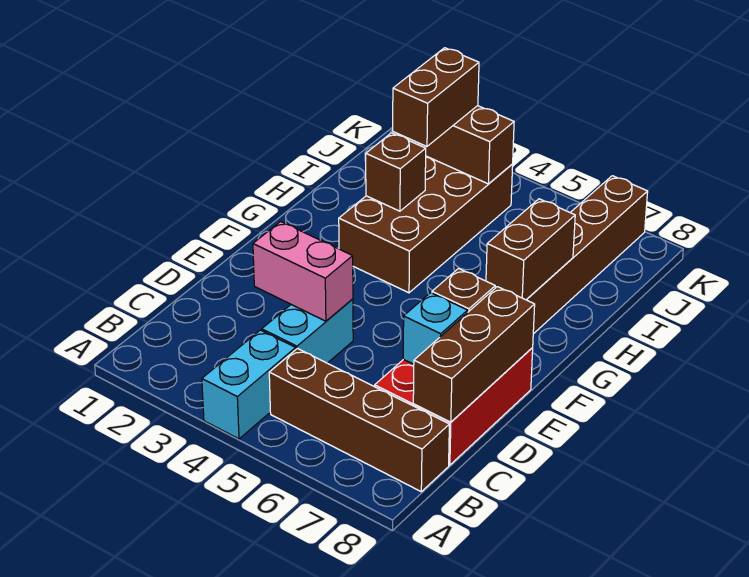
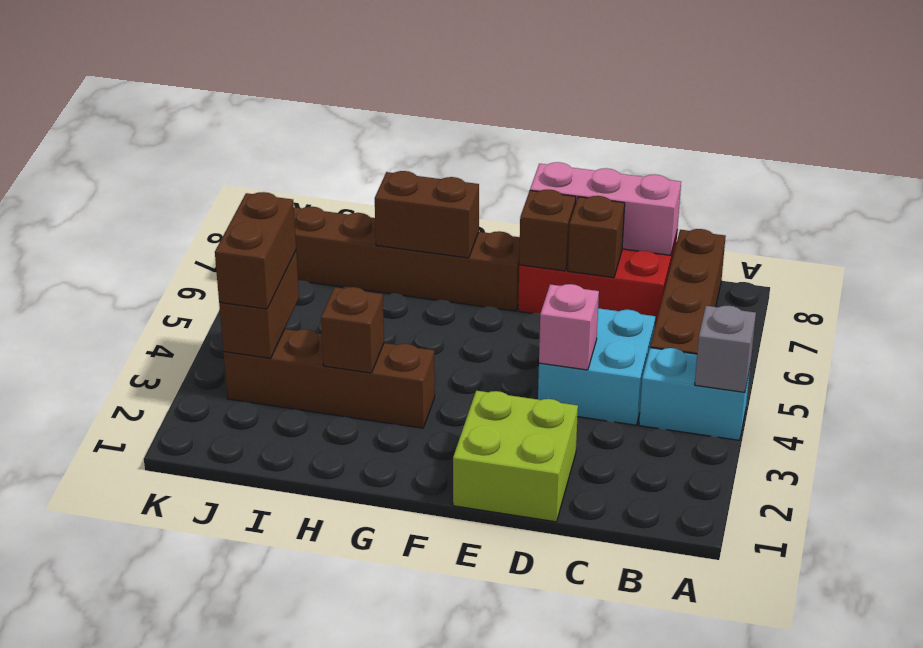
none -> grey brick A4 level 2
cyan brick C4:D4 level 1 -> cyan brick C4:D5 level 1
brown brick C8:E8 level 2 -> pink brick C8:E8 level 2
none -> lime brick D1:E2 level 1
pink brick D3:D4 level 2 -> pink brick D4 level 2
cyan brick D7 level 2 -> brown brick D7 level 2
brown brick G3:J4 level 1 -> brown brick G3:J3 level 1
brown brick I3:J3 level 3 -> brown brick J3:J4 level 3

